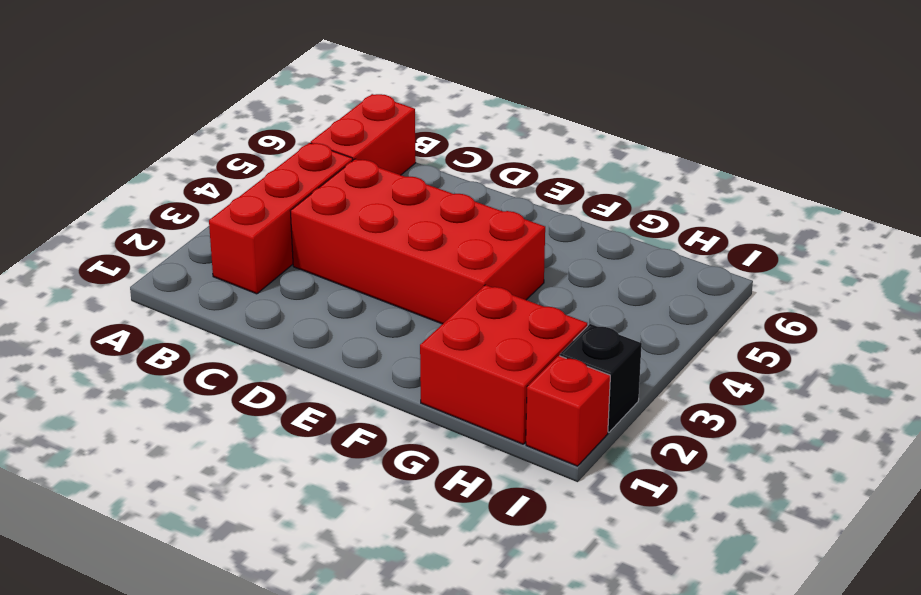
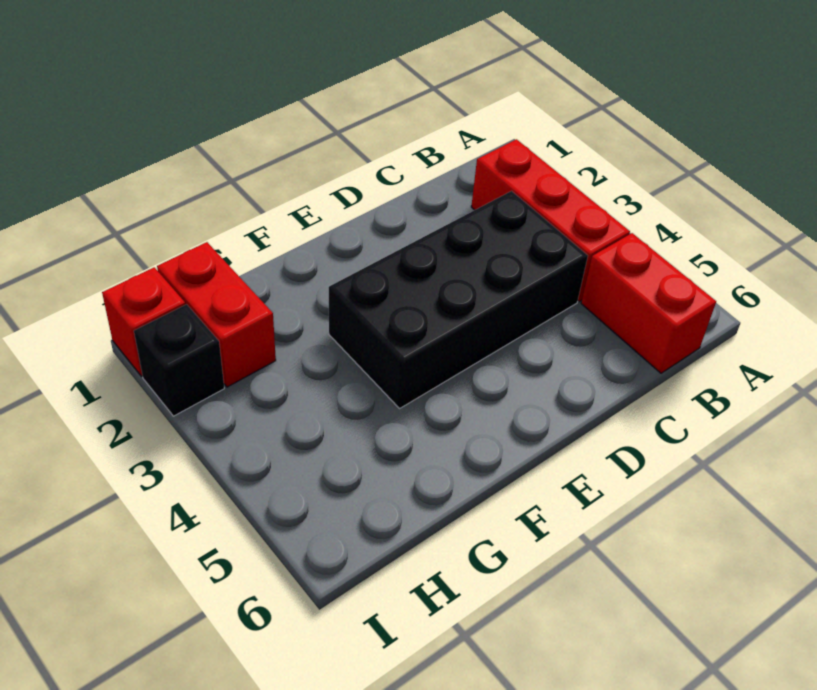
red brick C3:F4 level 1 -> black brick C3:F4 level 1
red brick G1:H2 level 1 -> red brick H1:H2 level 1

